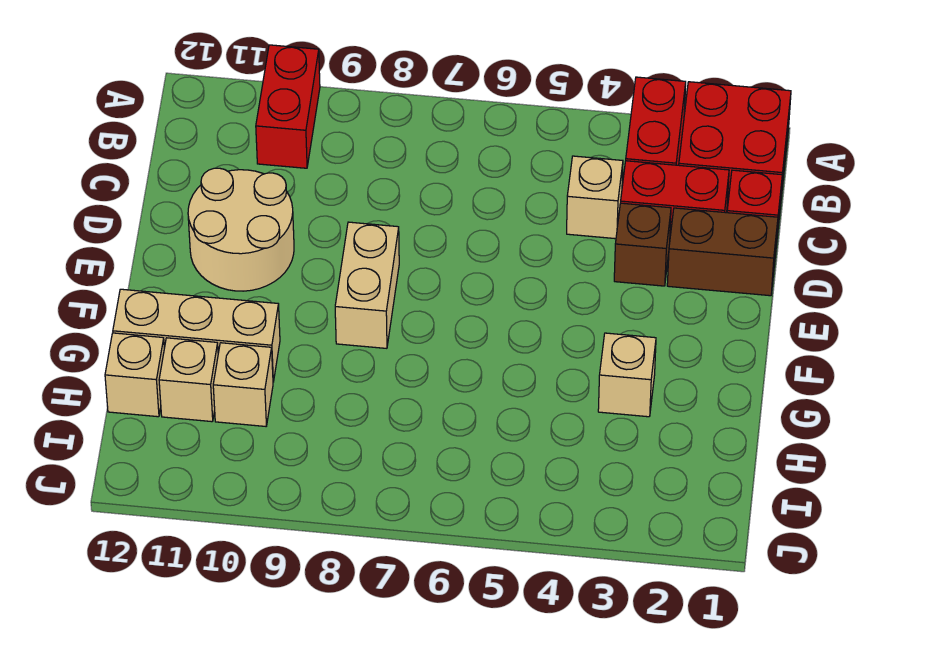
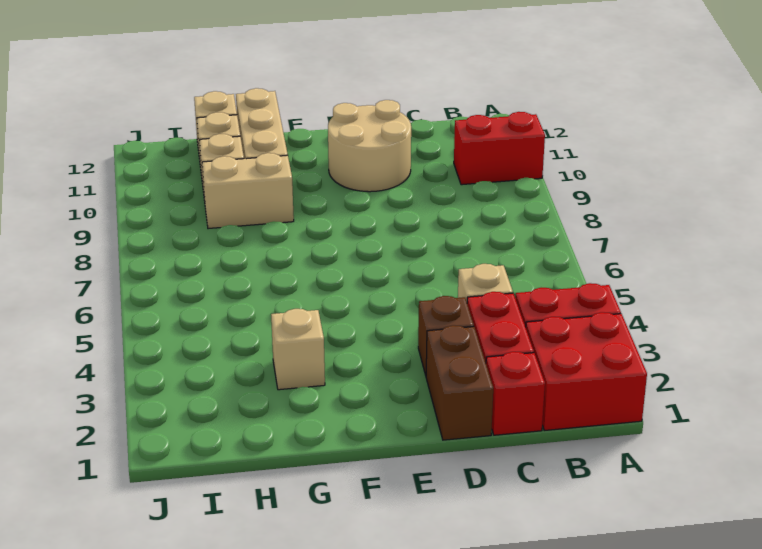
tan brick E8:F8 level 1 -> tan brick G9:H9 level 1

